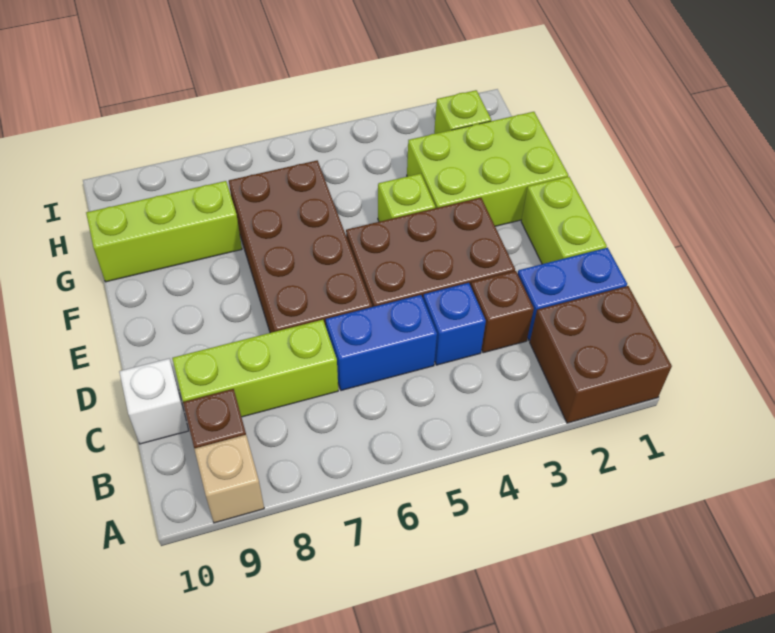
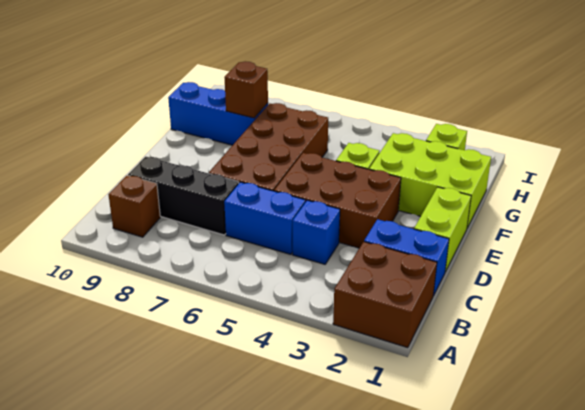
tan brick A9 level 1 -> none
brown brick C3 level 1 -> brown brick G8 level 2
lime brick C7:C9 level 1 -> black brick C7:C9 level 1
white brick C10 level 1 -> none
lime brick G8:G10 level 1 -> blue brick G8:G10 level 1

